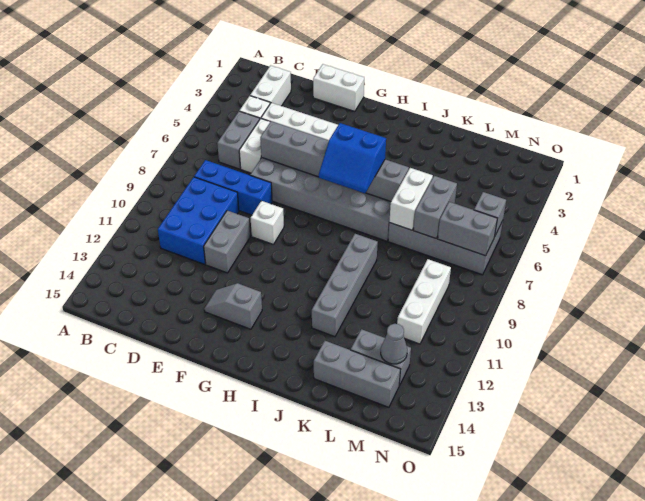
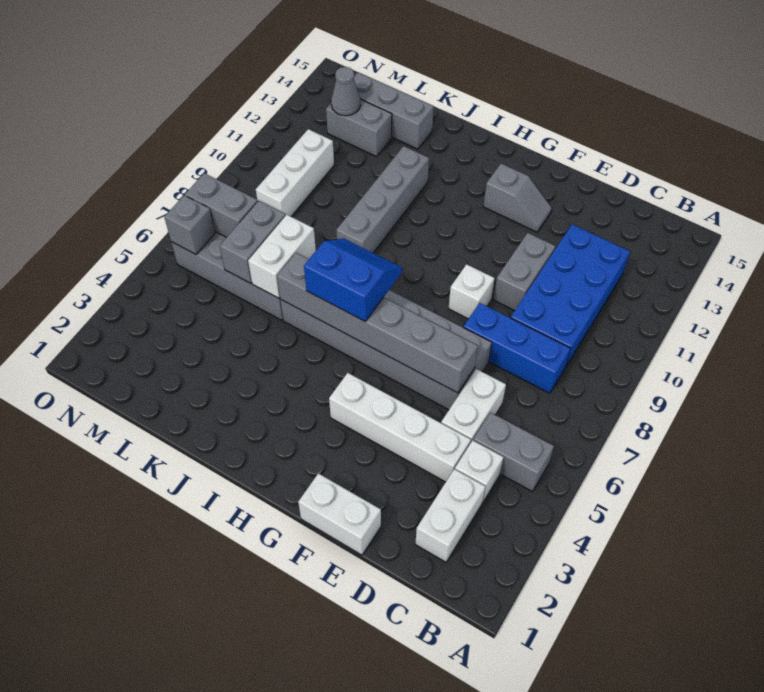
grey brick C5:C6 level 1 -> grey brick B5:C5 level 1
blue brick C9:D11 level 1 -> blue brick C9:D12 level 1

